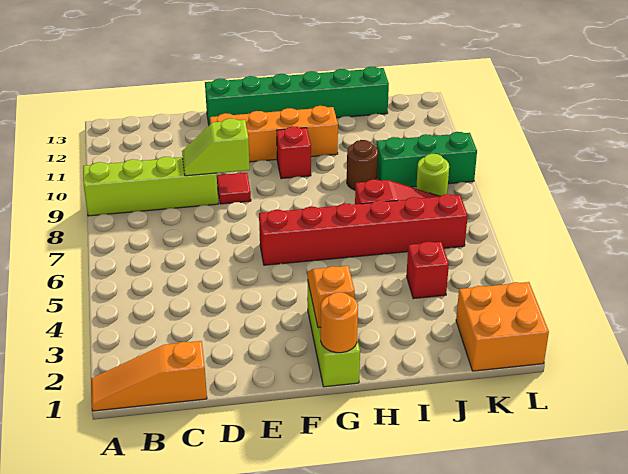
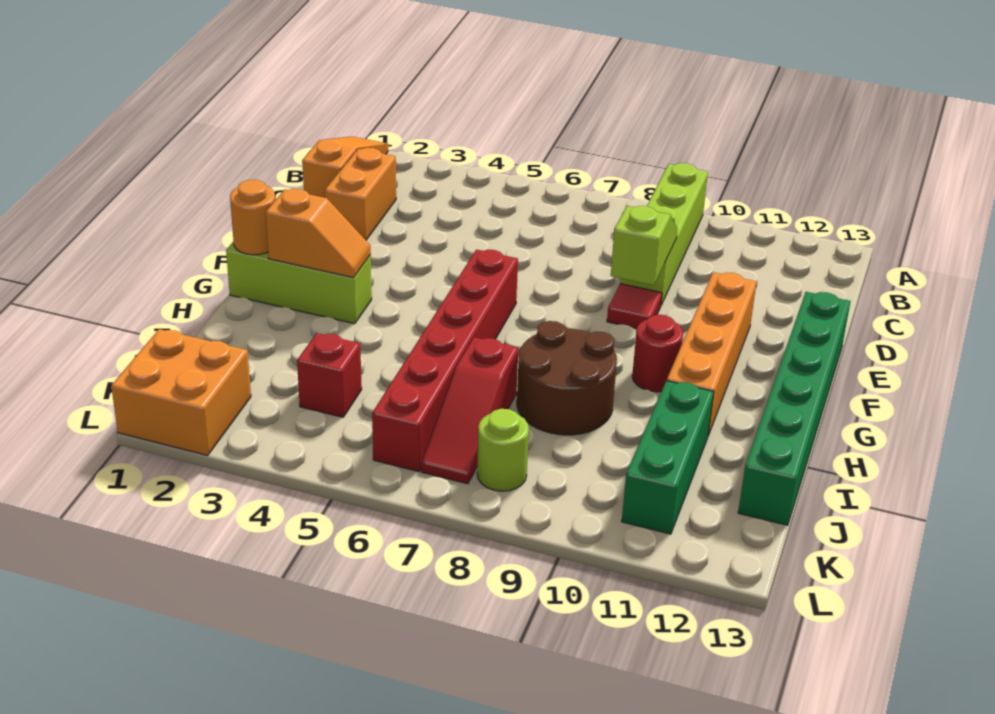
none -> orange brick C2:D2 level 1
red brick G10 level 1 -> red round brick G10 level 1
brown round brick I9 level 1 -> brown round brick H8:I9 level 1
green brick J9:L9 level 1 -> green brick I11:K11 level 1

